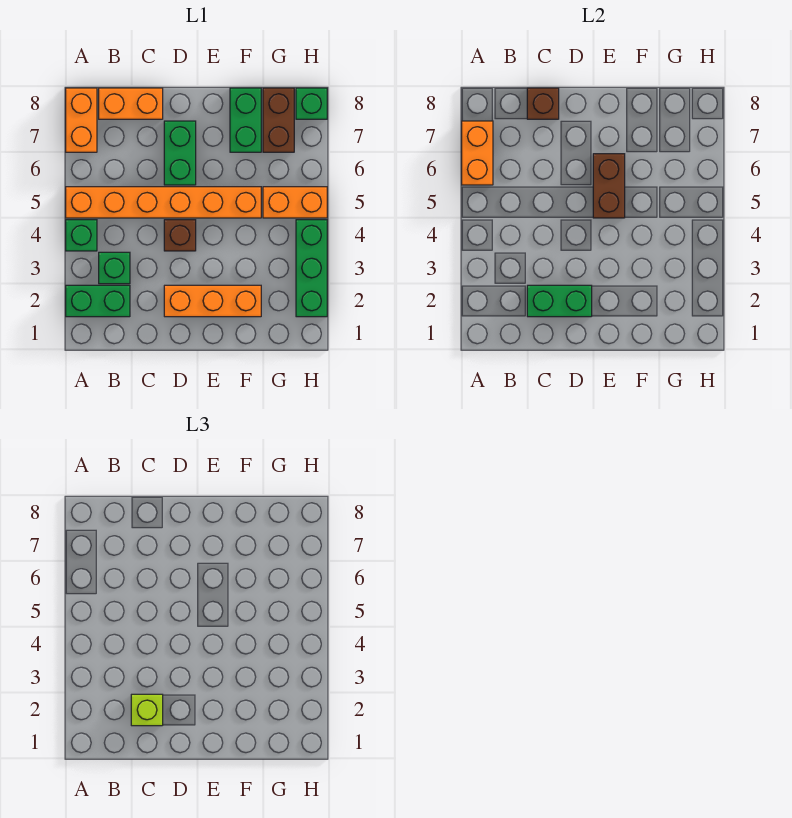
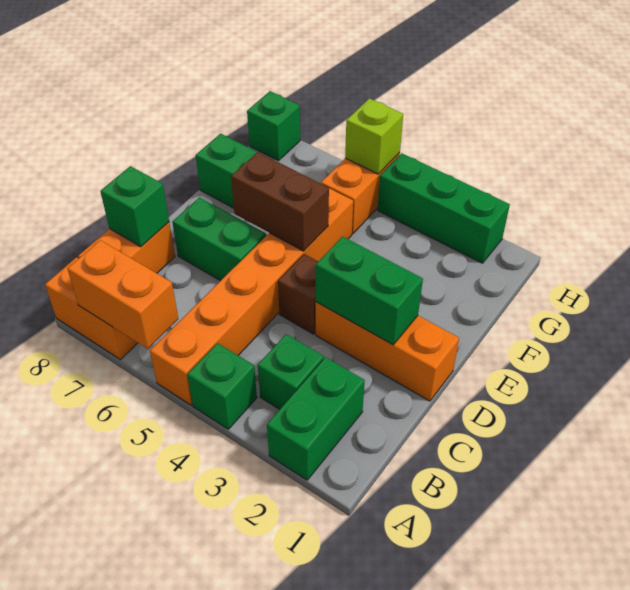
green brick C2:D2 level 2 -> green brick D2:D3 level 2
lime brick C2 level 3 -> lime brick H5 level 2
brown brick C8 level 2 -> green brick C8 level 2
orange brick D2:F2 level 1 -> orange brick D1:D3 level 1
brown brick G7:G8 level 1 -> none

